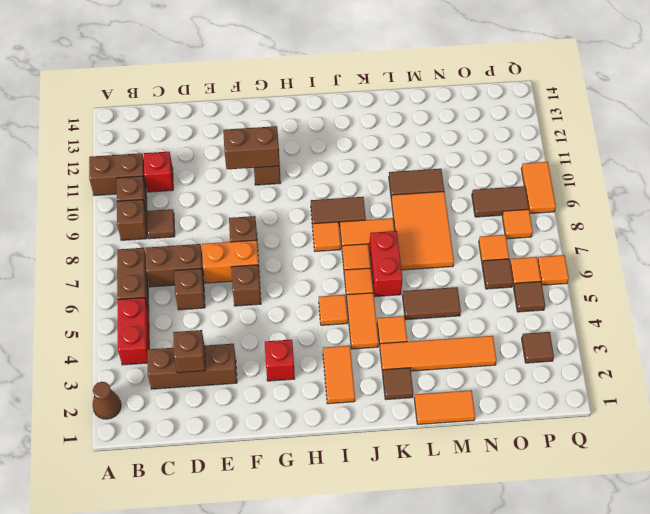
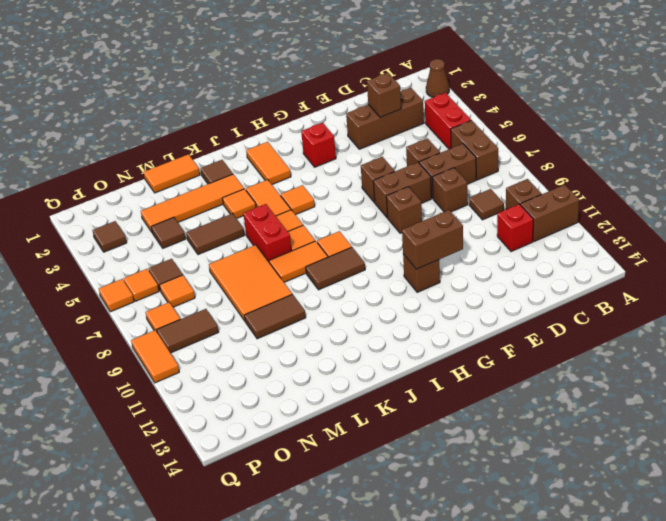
brown brick B9 level 1 -> brown brick D8 level 1
orange brick E7:F7 level 1 -> brown brick E7:F7 level 1
brown tile P5 level 1 -> brown tile N4 level 1

